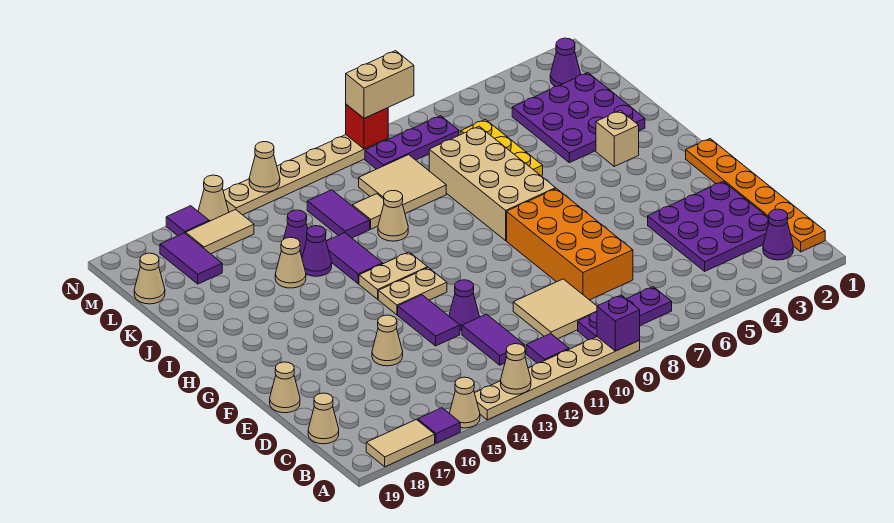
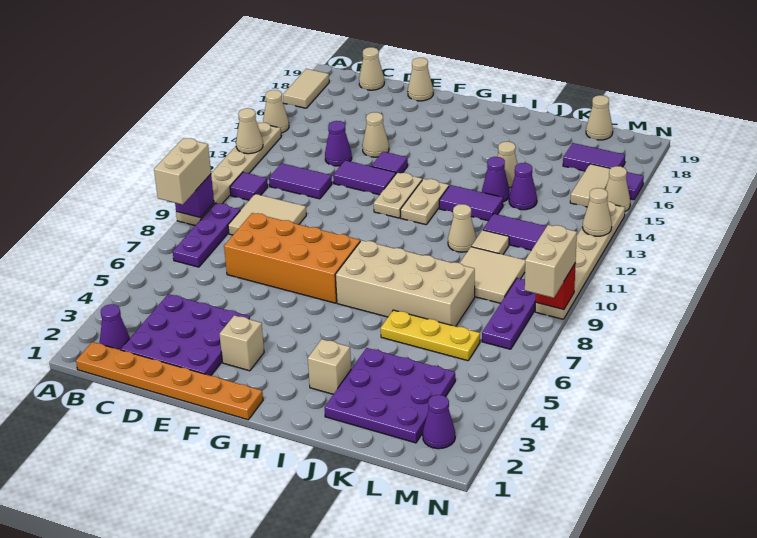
none -> tan brick A8:A9 level 3
purple tile A16 level 1 -> purple tile F14 level 1
purple cone E12 level 1 -> purple cone D14 level 1
none -> tan brick F3 level 1

